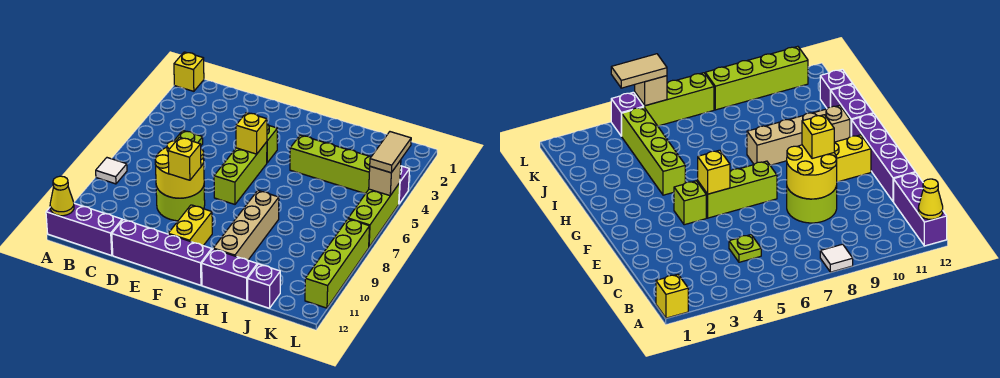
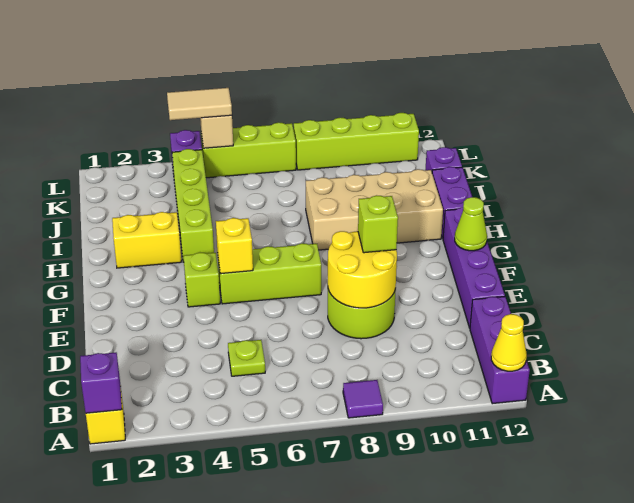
none -> purple brick A1 level 2
white tile A8 level 1 -> purple tile A8 level 1
yellow brick E9 level 3 -> lime brick E9 level 3
yellow brick F10:F11 level 1 -> yellow brick H2:H3 level 1
none -> lime cone F12 level 2
tan brick H8:H11 level 1 -> tan brick H8:I11 level 1

